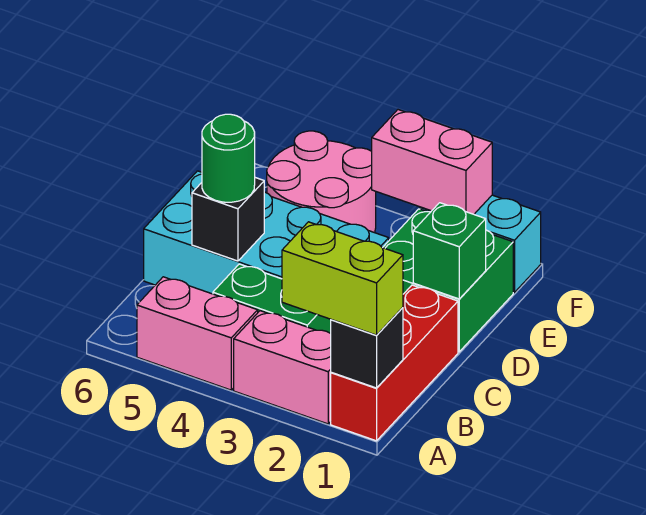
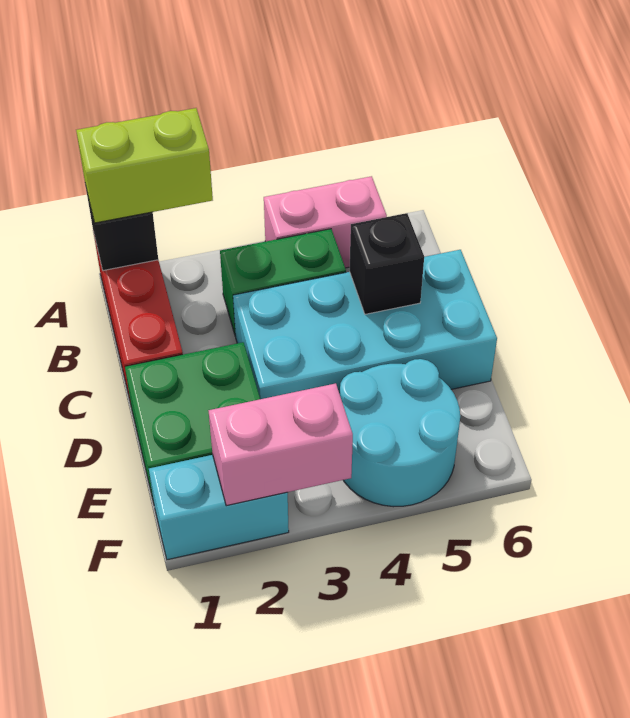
pink brick A2:A3 level 1 -> none
green round brick C5 level 3 -> none
green brick D1 level 2 -> none
pink round brick E4:F5 level 1 -> cyan round brick E4:F5 level 1

